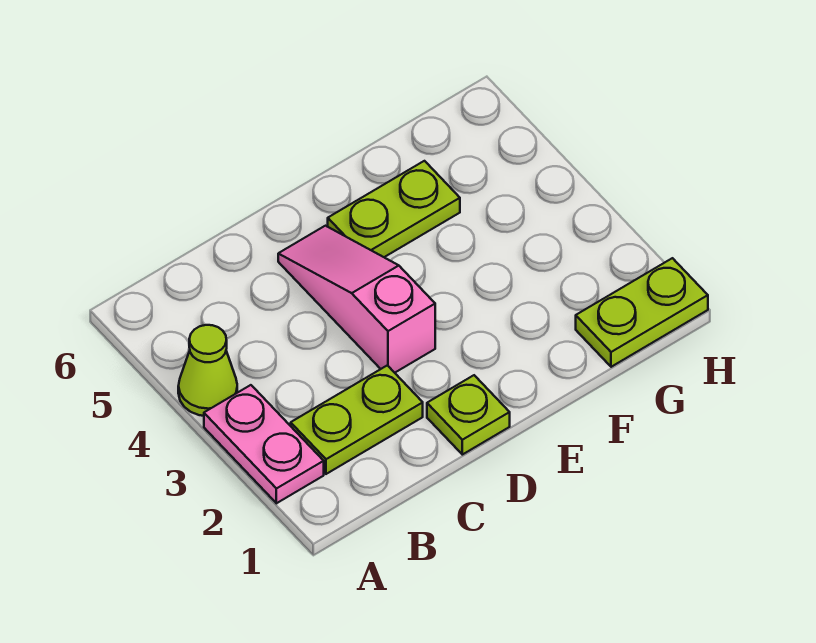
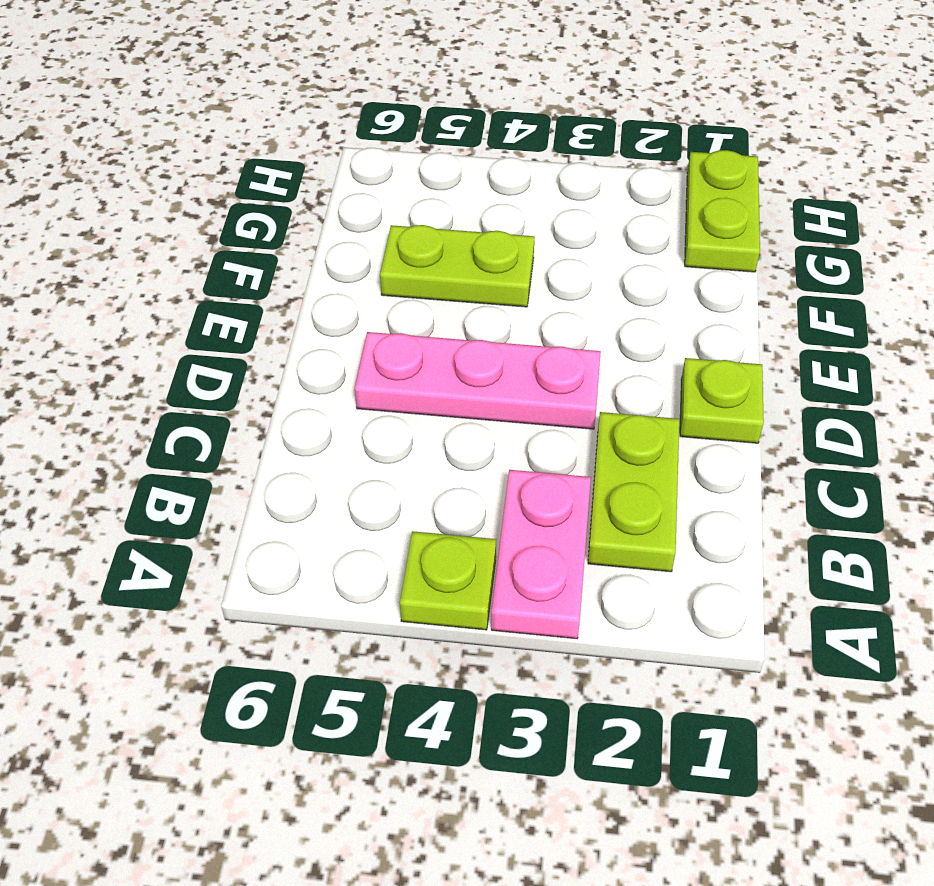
pink plate A2:A3 level 1 -> pink plate A3:B3 level 1
lime cone A4 level 1 -> lime plate A4 level 1
pink slope D3:D5 level 1 top 3 -> pink plate D3:D5 level 1
lime plate E5:F5 level 1 -> lime plate F4:F5 level 1

